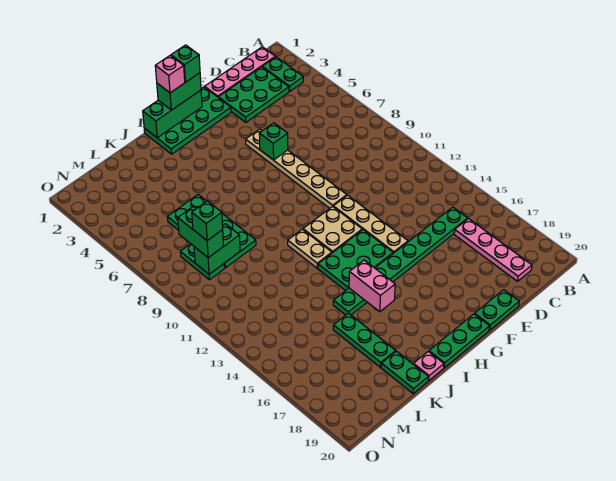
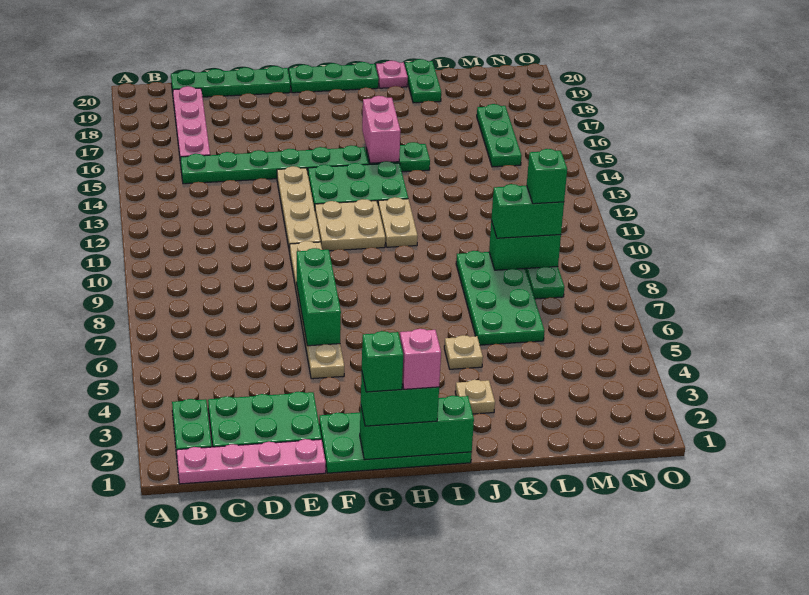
green plate E20:F20 level 1 -> green plate C20:F20 level 1
green brick F6 level 2 -> green brick F6:F8 level 2
none -> tan plate J3 level 1
none -> tan plate J5 level 1
green plate K16:K18 level 1 -> green plate M15:M17 level 1
green brick M8:M9 level 3 -> green brick L9:M9 level 3

